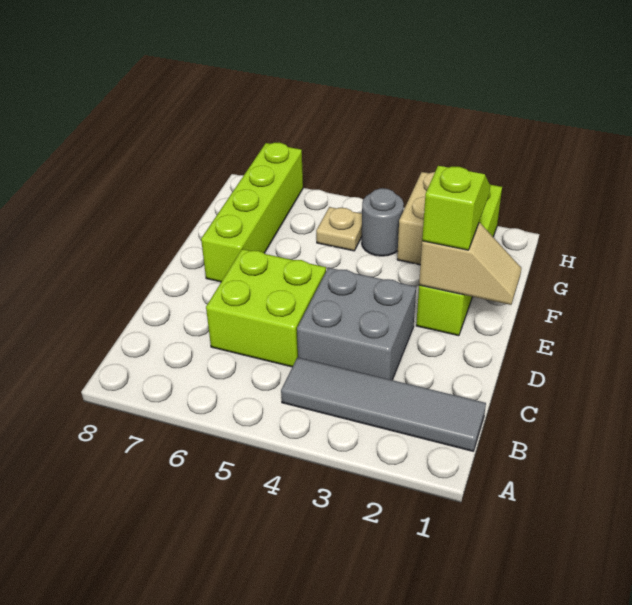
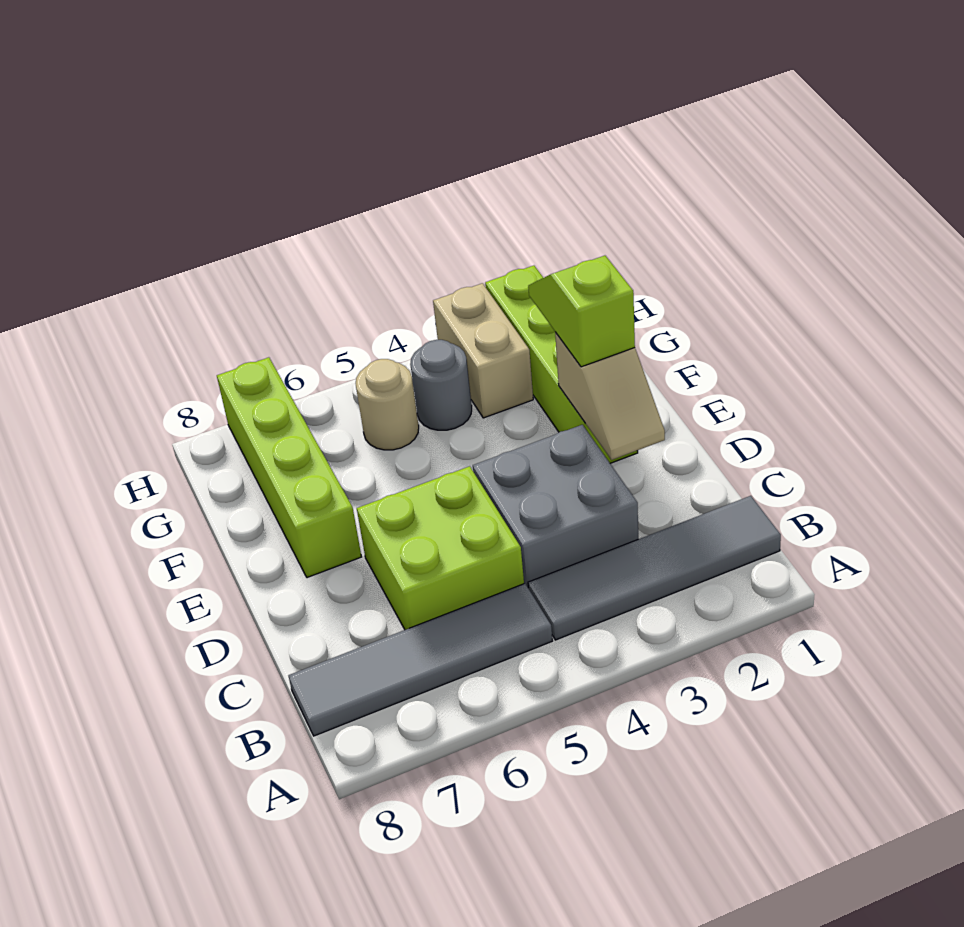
none -> grey tile B5:B8 level 1
tan slope E1:E2 level 2 top 2 -> tan slope D2:E2 level 2 top E
tan plate G5 level 1 -> tan round brick G5 level 1

